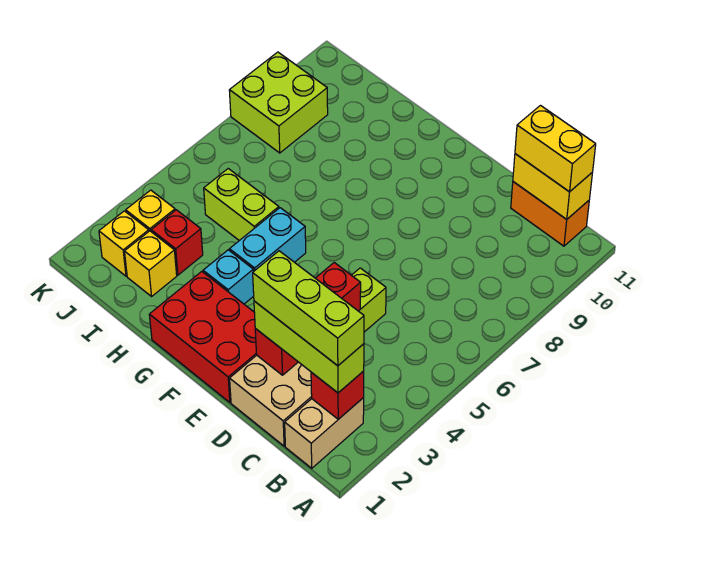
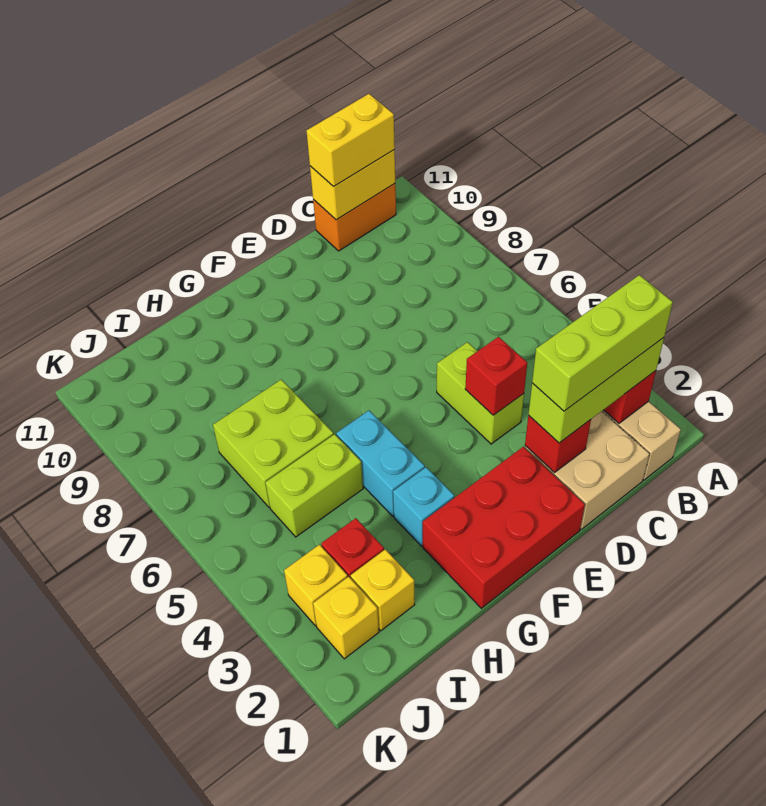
lime brick J8:K9 level 1 -> lime brick H6:I7 level 1

